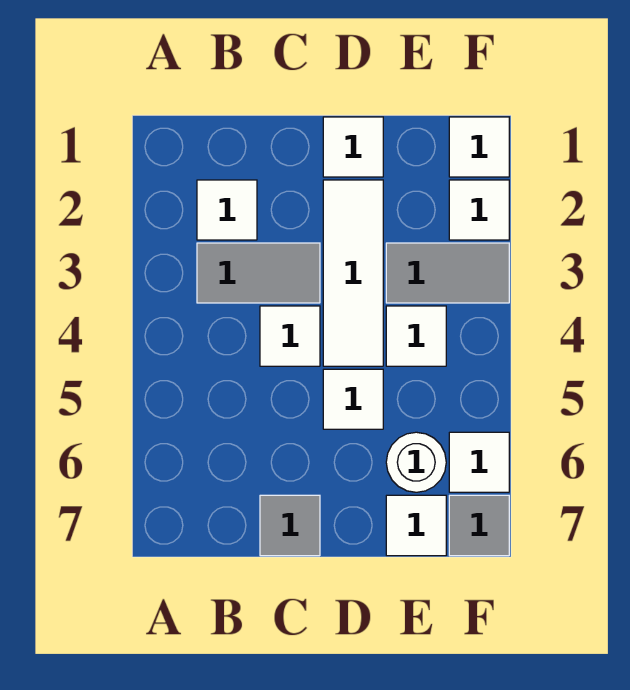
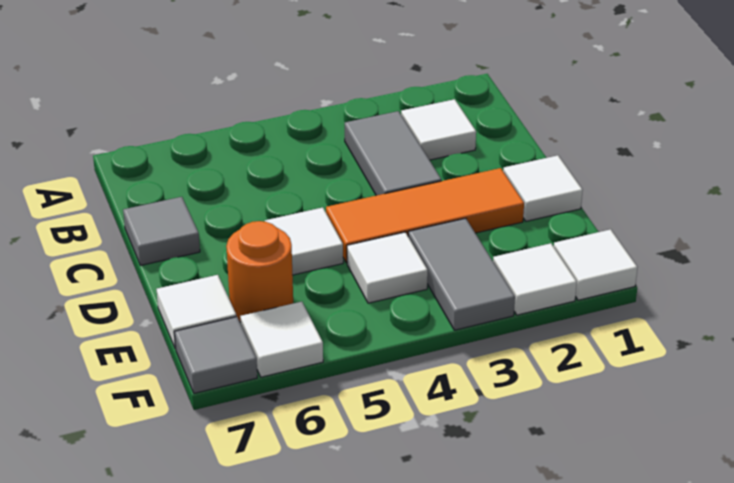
white tile C4 level 1 -> none
white tile D2:D4 level 1 -> orange tile D2:D4 level 1
white round brick E6 level 1 -> orange round brick E6 level 1

